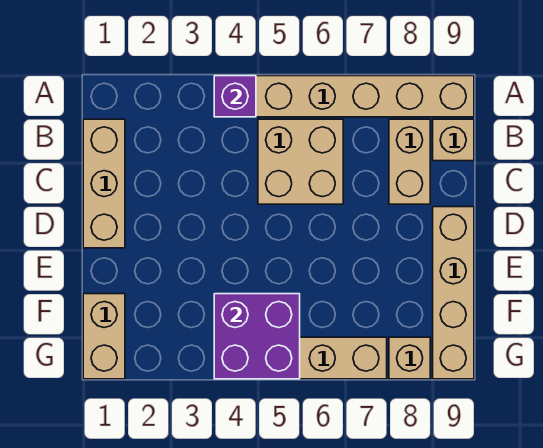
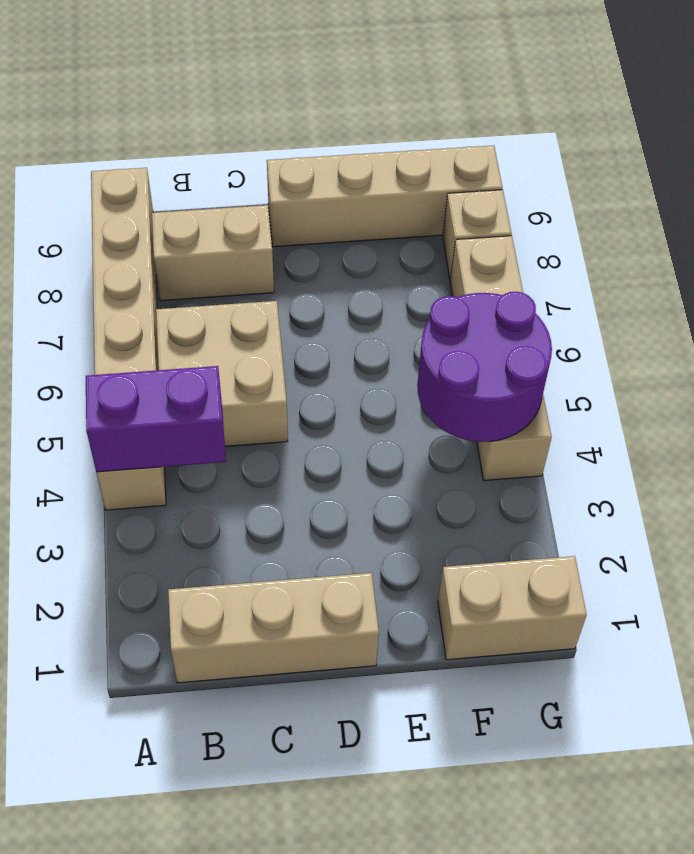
purple brick A4 level 2 -> purple brick A4:B4 level 2
tan brick B9 level 1 -> none
purple brick F4:G5 level 2 -> purple round brick F4:G5 level 2

